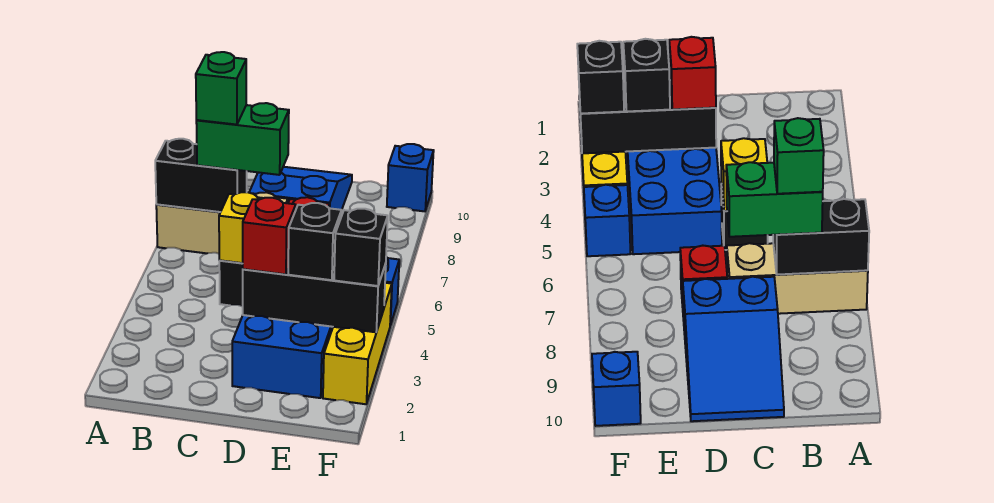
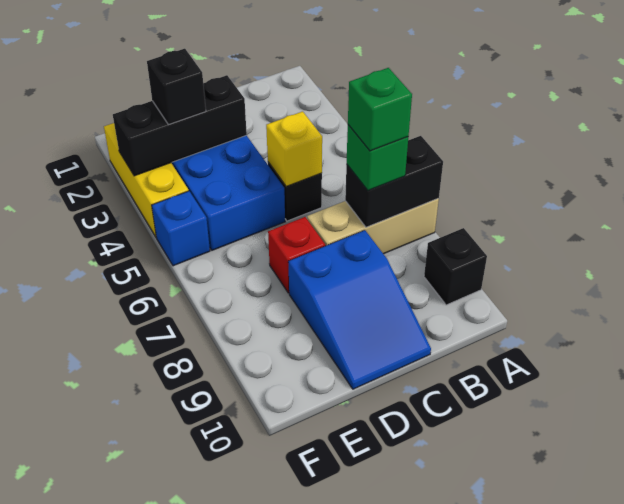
green brick B7:C7 level 3 -> green brick B7 level 3
red brick D3 level 3 -> none
black brick F3 level 3 -> black brick A9 level 1
blue brick F10 level 1 -> none

